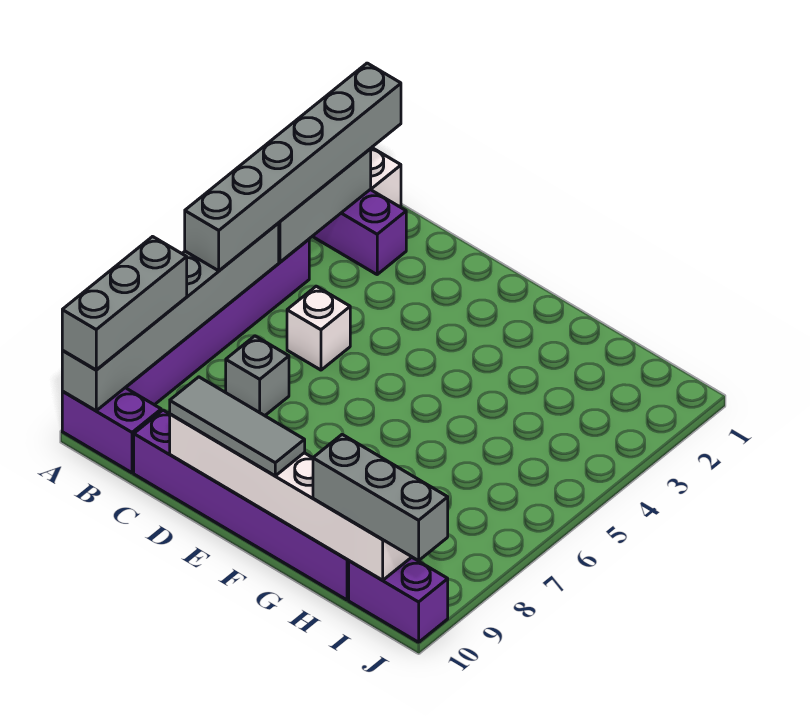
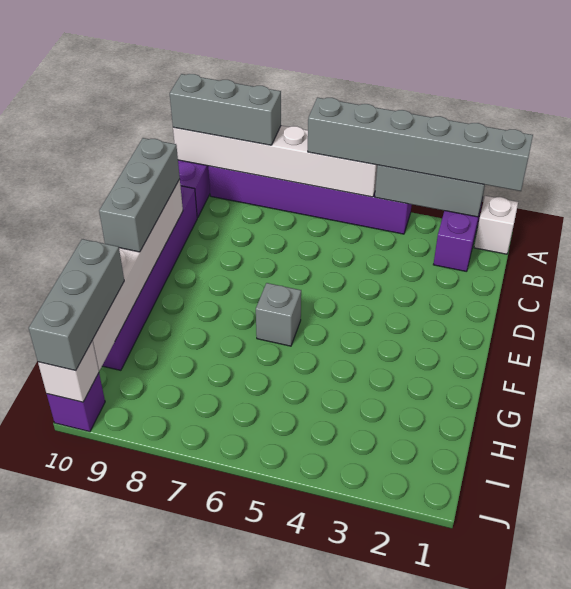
grey brick A5:A10 level 2 -> white brick A5:A10 level 2
white brick C5 level 1 -> white brick J10 level 2
grey brick C7 level 1 -> grey brick F6 level 1
grey tile D10:F10 level 3 -> grey brick D10:F10 level 3
purple brick I10:J10 level 1 -> purple brick J10 level 1

